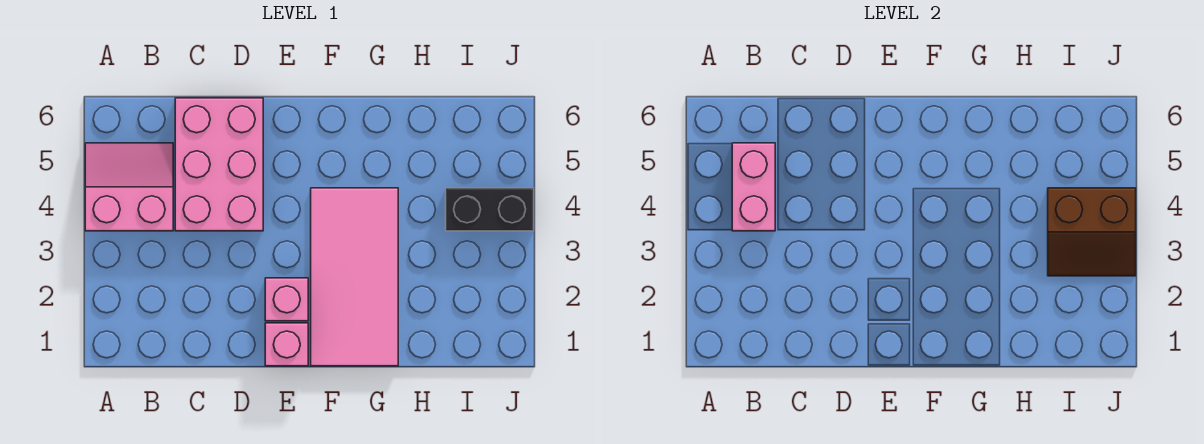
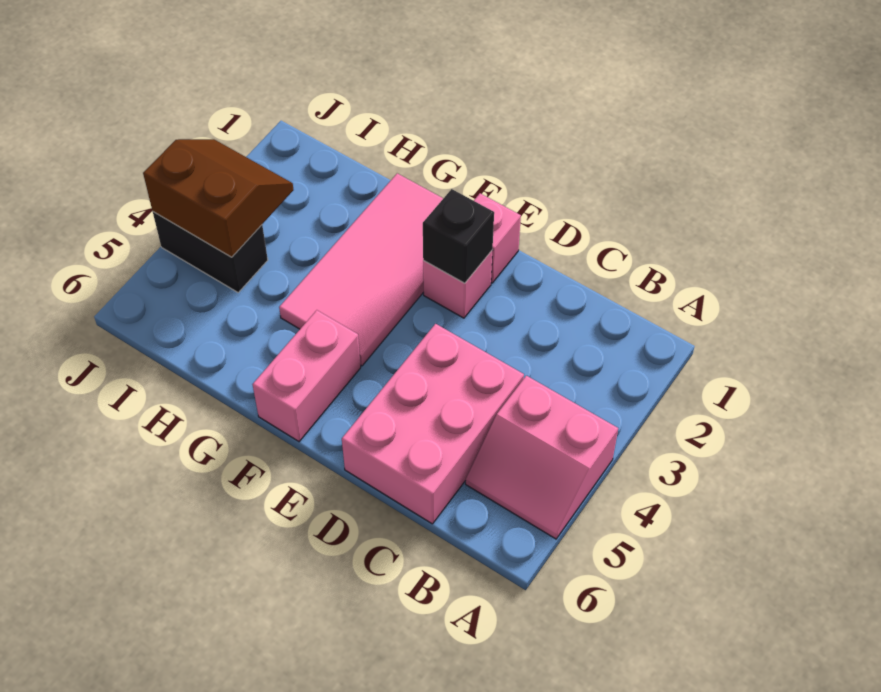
pink brick B4:B5 level 2 -> pink brick F5:F6 level 1
none -> black brick E2 level 2

